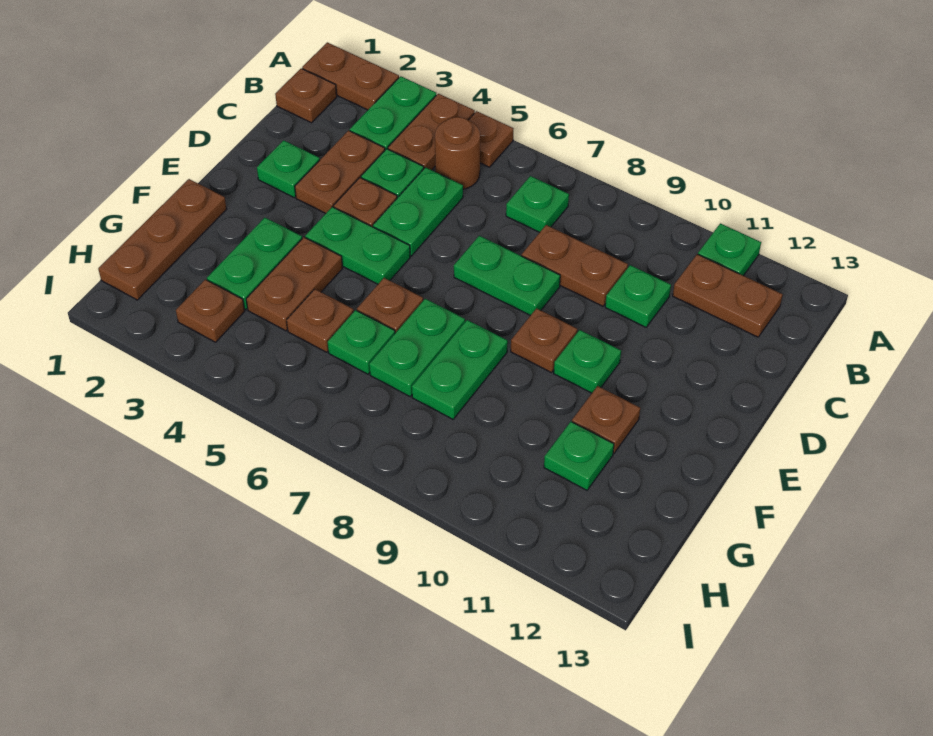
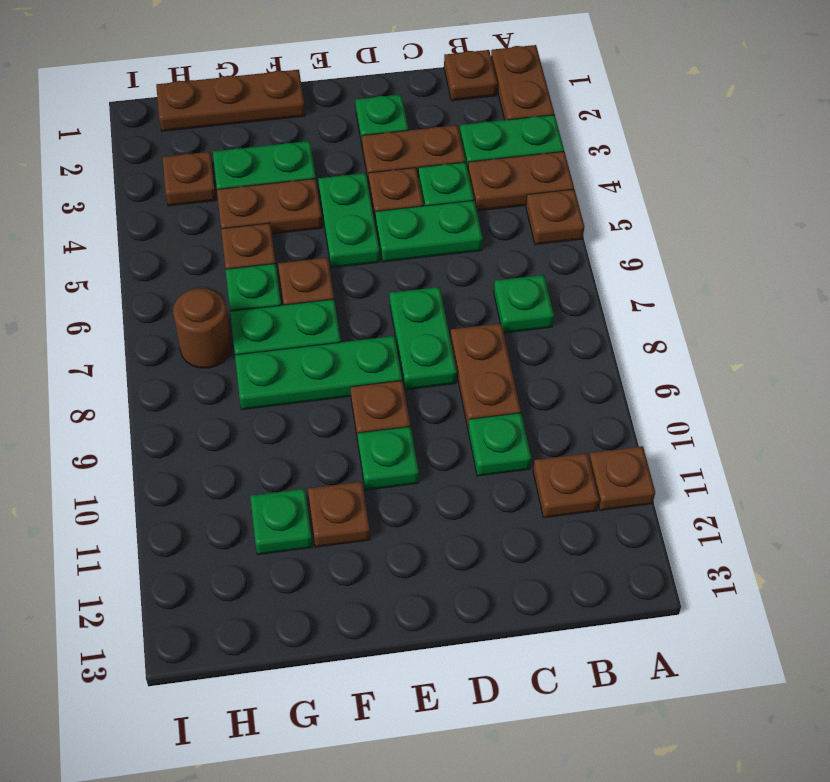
green plate A11 level 1 -> brown plate A11 level 1
brown round brick B5 level 1 -> brown round brick H7 level 1
brown plate B11:B12 level 1 -> brown plate B11 level 1
green plate F8:G8 level 1 -> green plate E8:G8 level 1

